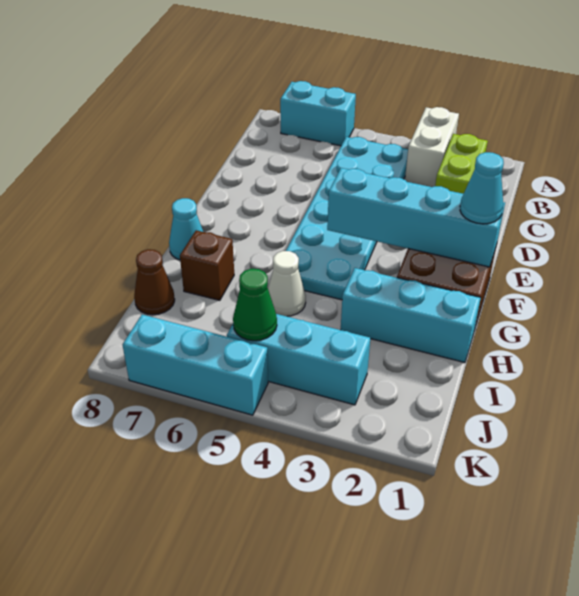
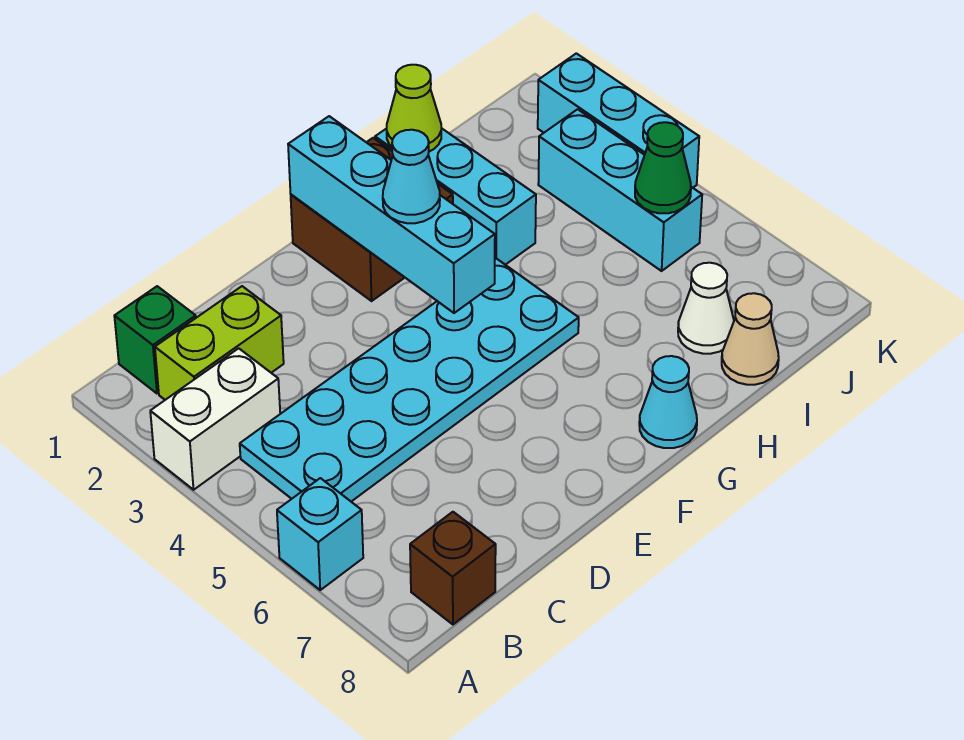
cyan brick A6:A7 level 1 -> cyan brick A6 level 1
none -> green brick B1 level 1
cyan cone F1 level 3 -> cyan cone F3 level 3
none -> lime cone H1 level 2
white cone H5 level 1 -> white cone I7 level 1
brown brick H7 level 1 -> brown brick B8 level 1
brown cone I8 level 1 -> tan cone I8 level 1
cyan brick K5:K7 level 1 -> cyan brick K2:K4 level 1

